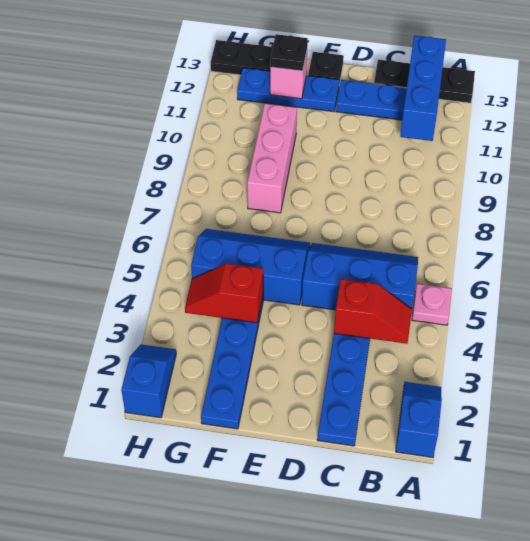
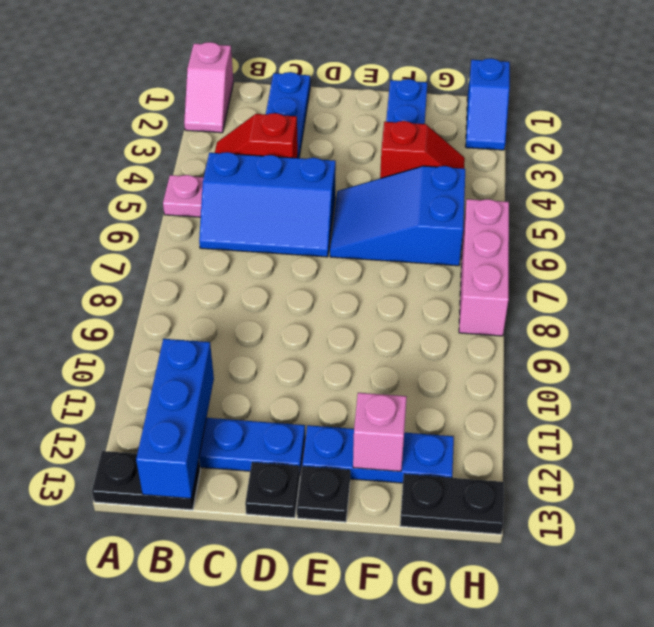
blue slope A1:A2 level 1 top 1 -> pink slope A1:A2 level 1 top 1
black plate A13:C13 level 1 -> black plate A13:B13 level 1
blue slope E5:G6 level 1 top 5 -> blue slope E5:G6 level 1 top G
pink brick F8:F10 level 1 -> pink brick H6:H8 level 1
black plate F12 level 3 -> black plate D13 level 1

